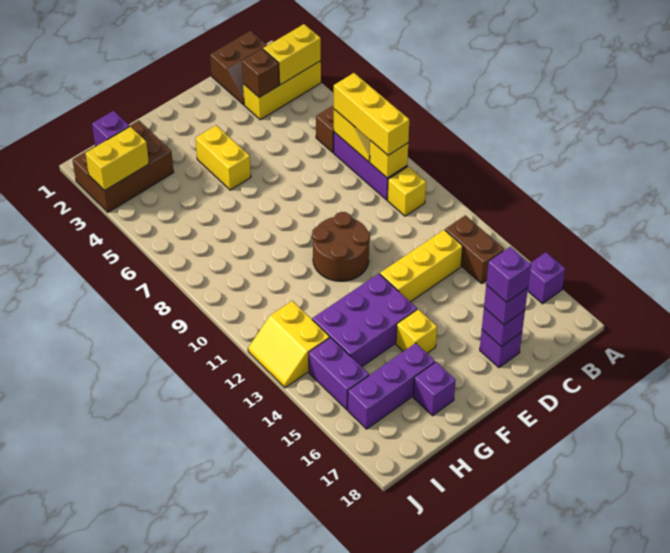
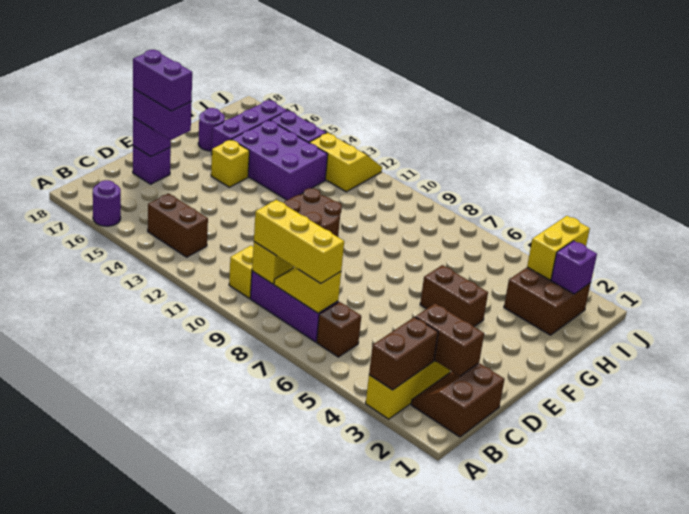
yellow brick A3:B3 level 2 -> brown brick A3:B3 level 2
purple brick A16 level 1 -> purple round brick A16 level 1
brown brick C3 level 2 -> brown brick C2:C3 level 2
yellow brick C13:E13 level 1 -> none
purple brick D17 level 3 -> purple brick D16:D17 level 3
purple brick D17 level 4 -> purple brick D16:D17 level 4
yellow brick F4:F5 level 1 -> brown brick F4:F5 level 1
purple brick F13:H14 level 1 -> purple brick G13:H15 level 1
purple brick G17 level 1 -> purple round brick G17 level 1
brown brick H2:J3 level 1 -> brown brick H2:I3 level 1

